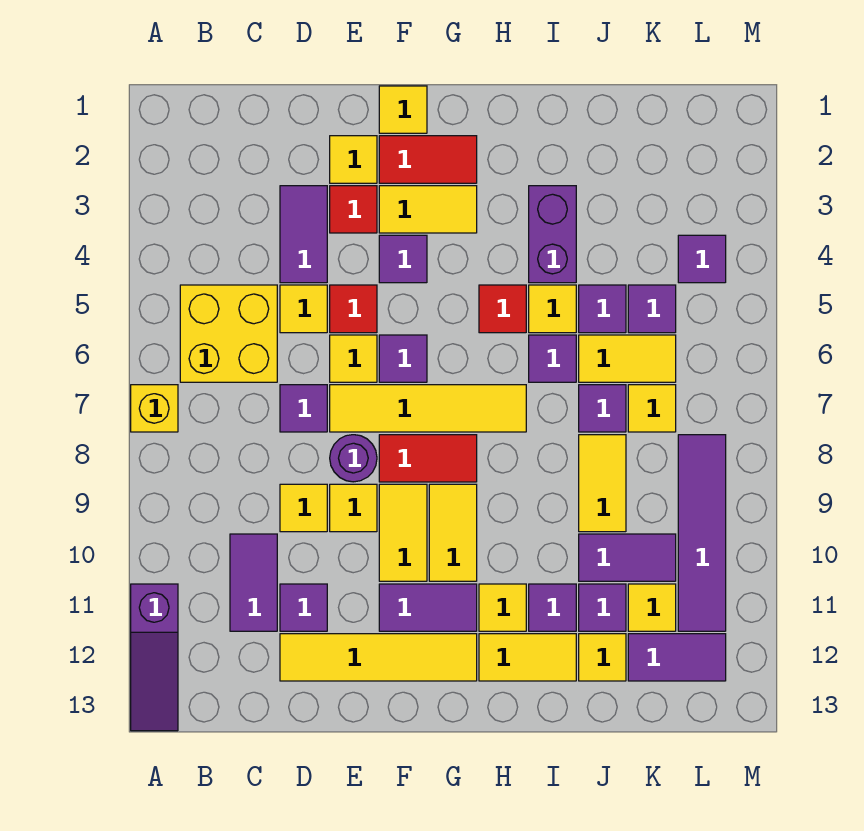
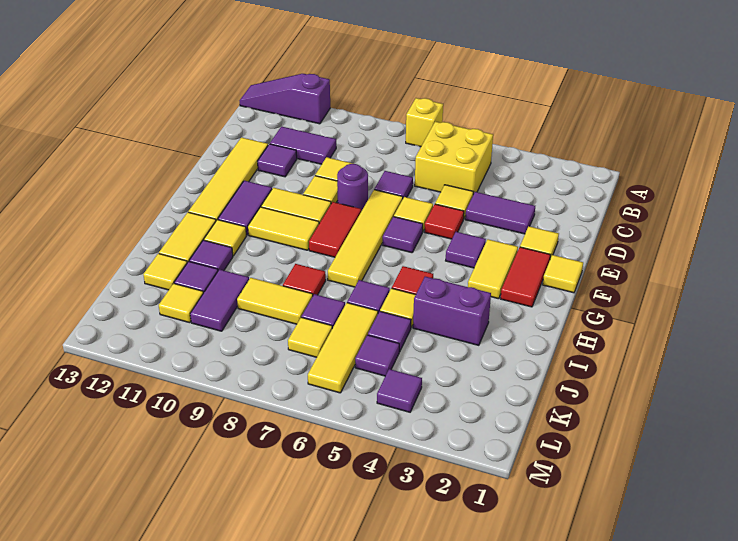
red tile E3 level 1 -> red tile I8 level 1
yellow tile J6:K6 level 1 -> yellow tile J6:L6 level 1
purple tile K12:L12 level 1 -> none
purple tile L8:L11 level 1 -> none

